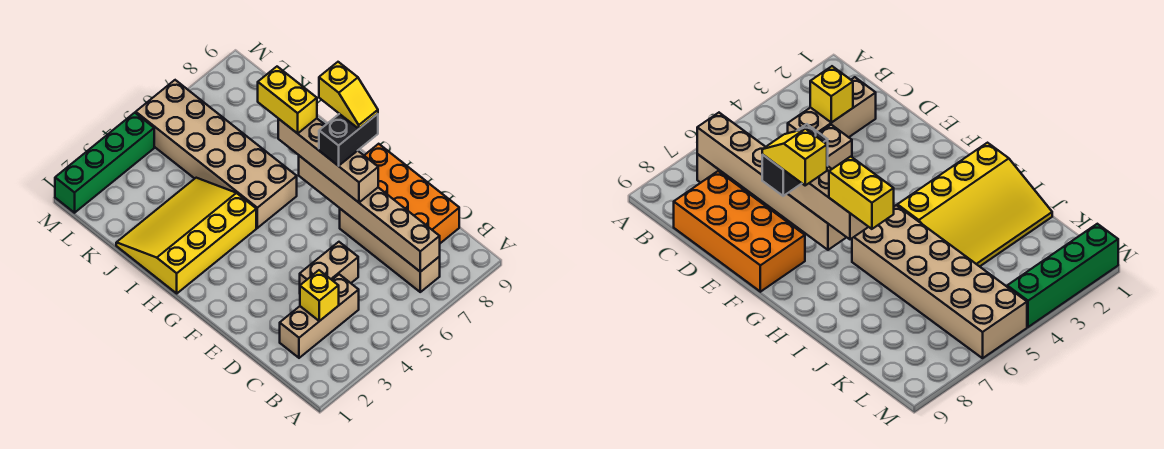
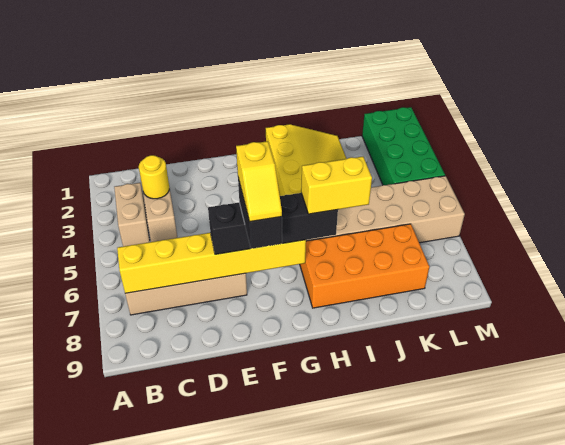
tan brick B7:G7 level 2 -> yellow brick B7:G7 level 2
yellow brick C3 level 2 -> yellow round brick C3 level 2
orange brick C8:F9 level 1 -> orange brick H7:K8 level 1
tan brick D4:D5 level 1 -> tan brick B3:B4 level 1
tan brick E7:H7 level 3 -> black brick E7:H7 level 3
yellow slope F8:G8 level 5 top G -> yellow slope F7:F8 level 5 top 7
green brick M1:M4 level 1 -> green brick L1:M4 level 1

